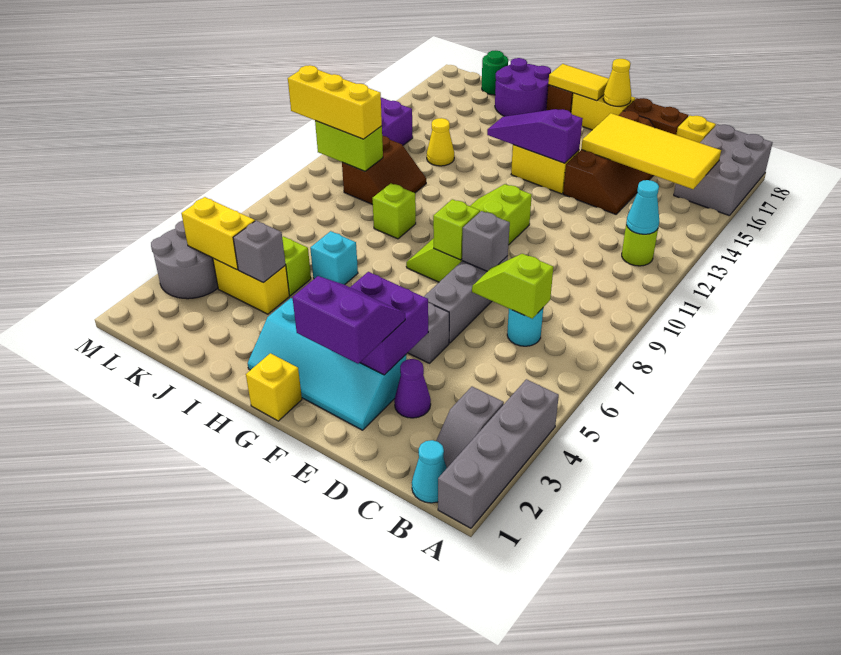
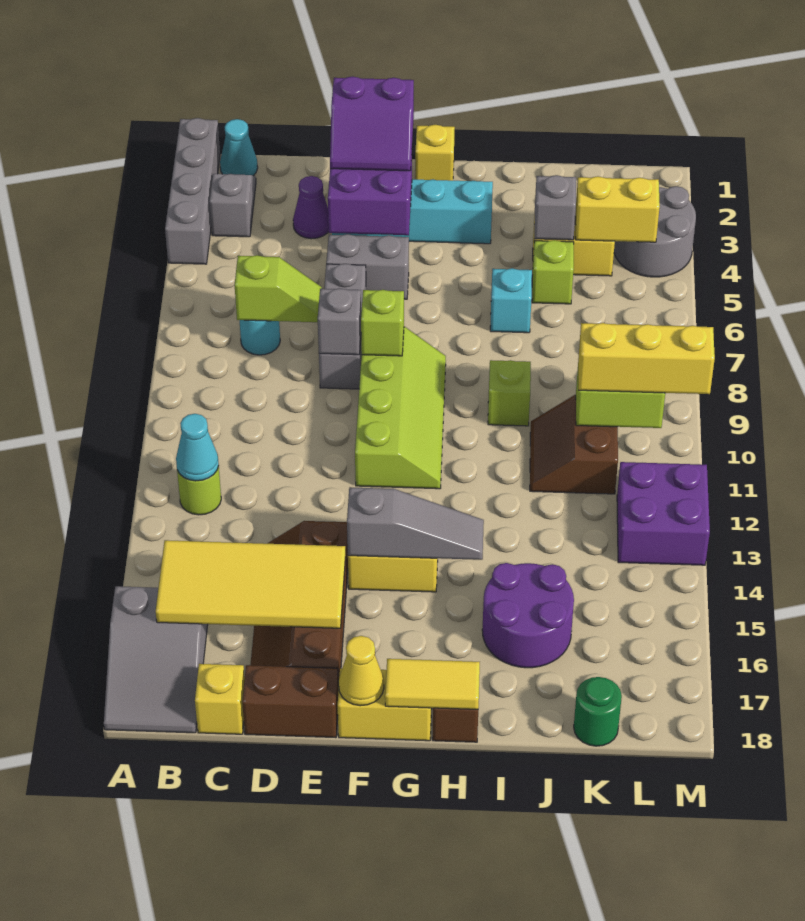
grey brick A16:B18 level 1 -> grey slope A16:B18 level 1 top 16
purple slope F14:H14 level 2 top F -> grey slope F14:H14 level 2 top F
purple round brick I17:J18 level 1 -> purple round brick I15:J16 level 1
yellow cone J13 level 1 -> none

